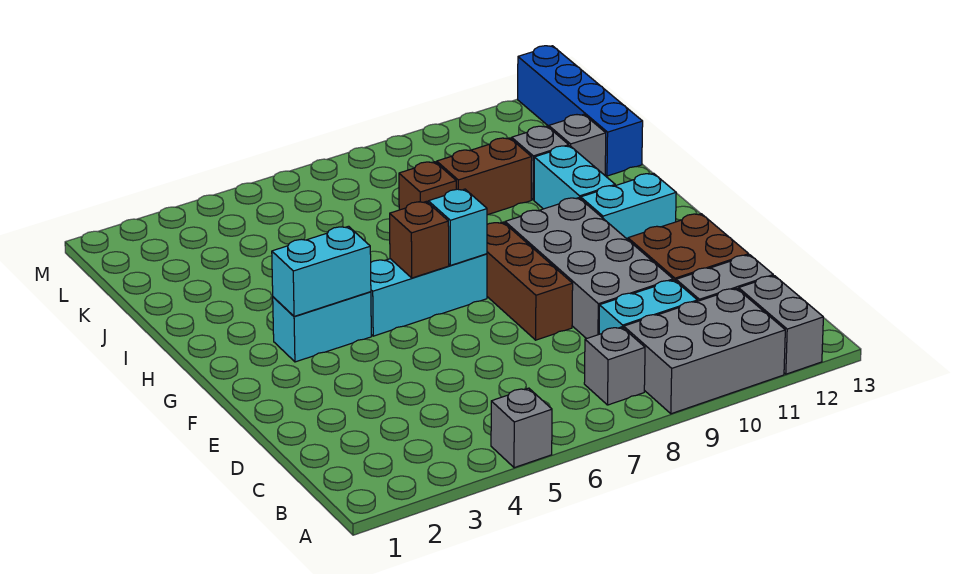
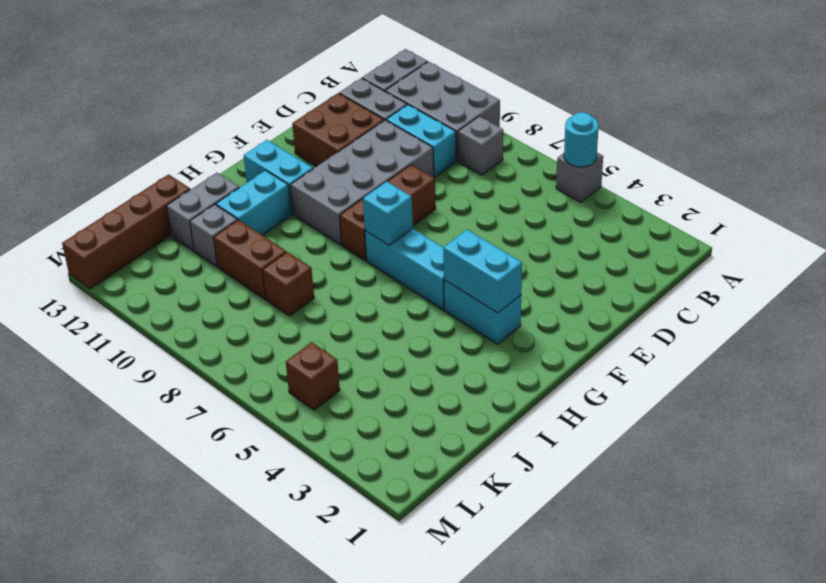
none -> cyan round brick A5 level 2
brown brick G6 level 2 -> brown brick L5 level 1
grey brick J12 level 1 -> grey brick I12:J12 level 1
blue brick J13:M13 level 1 -> brown brick J13:M13 level 1

